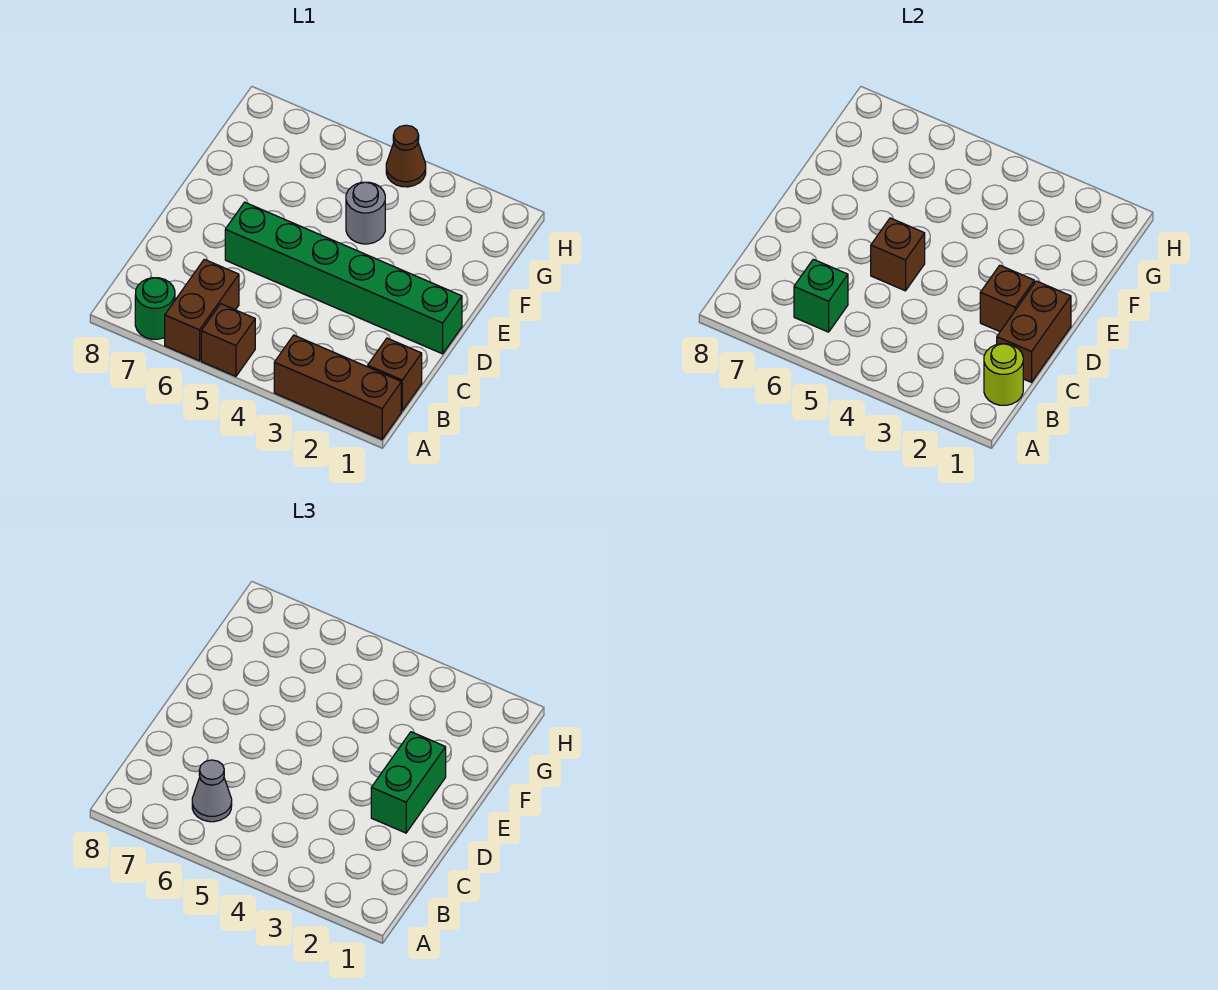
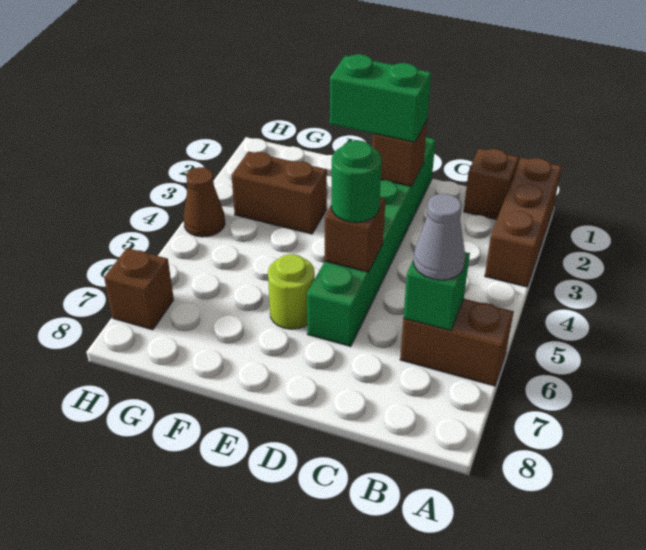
brown brick A5 level 1 -> brown brick H7 level 1
green round brick A7 level 1 -> green round brick D5 level 3
lime round brick B1 level 2 -> lime round brick E6 level 1
brown brick C1:D1 level 2 -> brown brick F3:G3 level 1
grey round brick F4 level 1 -> none

